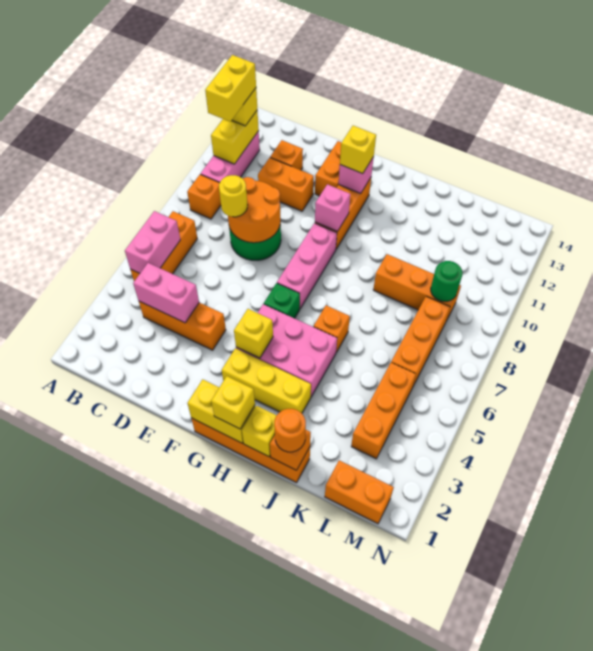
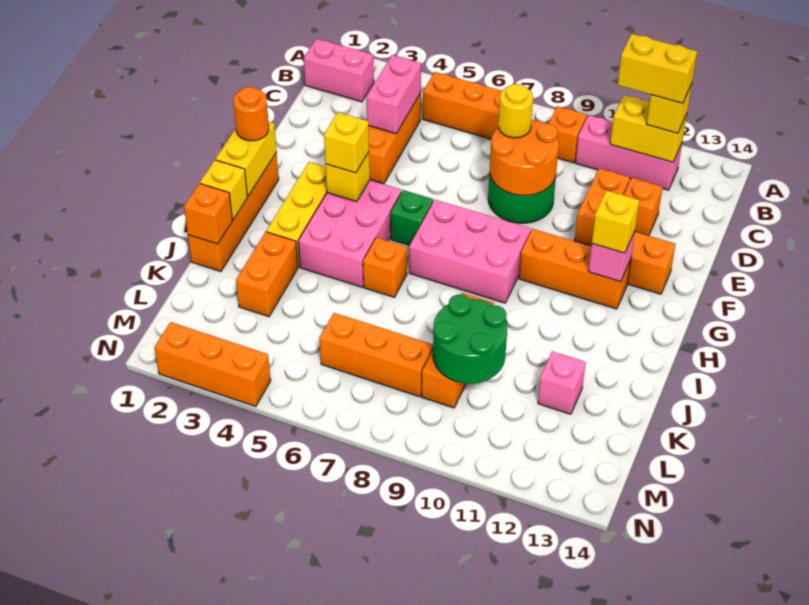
pink brick B5:B6 level 2 -> pink brick B1:B2 level 1
pink brick G7:G9 level 1 -> pink brick G7:H9 level 1
pink brick G10 level 2 -> pink brick K12 level 1
yellow brick H1 level 3 -> yellow brick G4 level 3
orange round brick J1 level 3 -> orange round brick G1 level 3
orange brick L1:M1 level 1 -> orange brick J3:K3 level 1
orange brick L3:L5 level 1 -> orange brick N2:N4 level 1
green round brick L9 level 2 -> green round brick K9:L10 level 2

